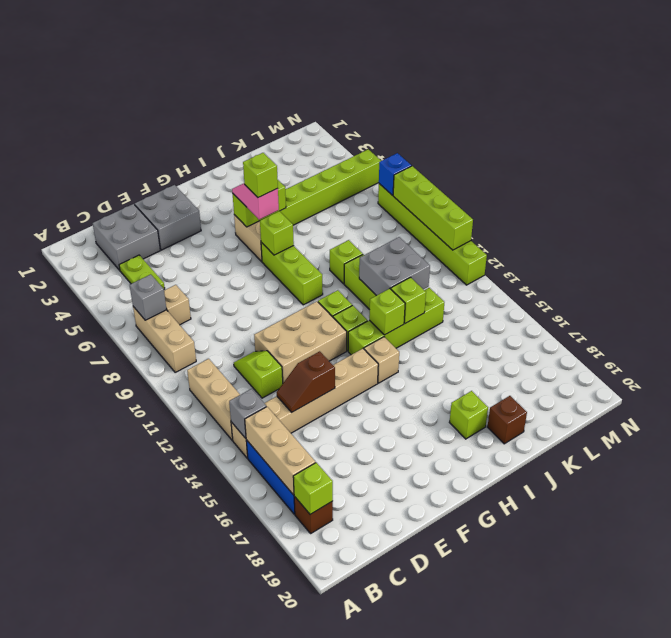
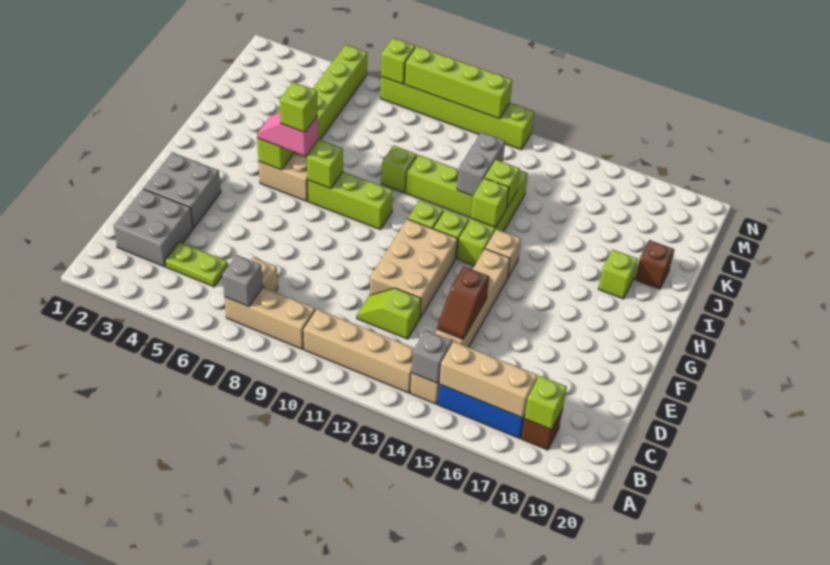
tan brick B11:B13 level 1 -> tan brick B10:B13 level 1
grey brick J11:K12 level 2 -> grey brick J12:K12 level 2
blue brick N7 level 2 -> lime brick N7 level 2

